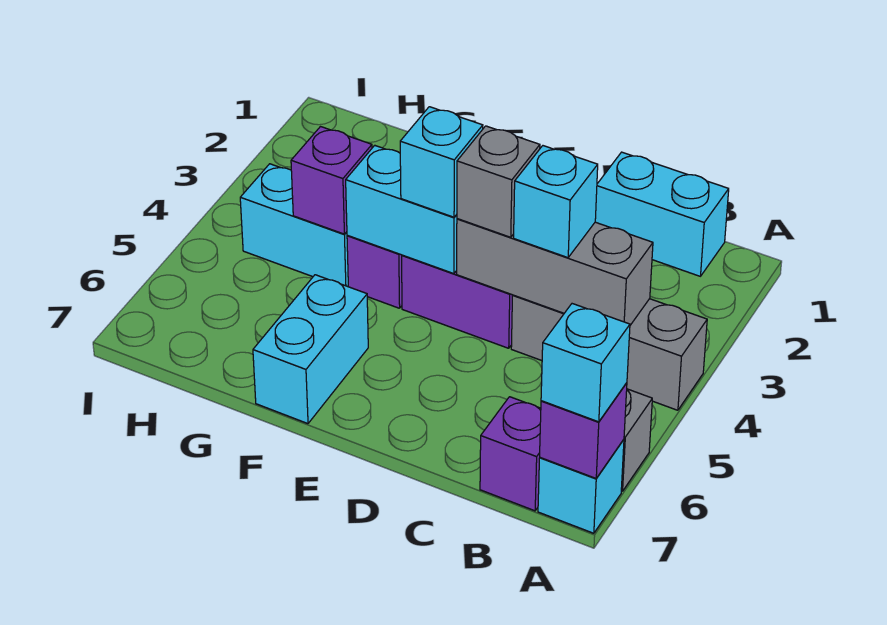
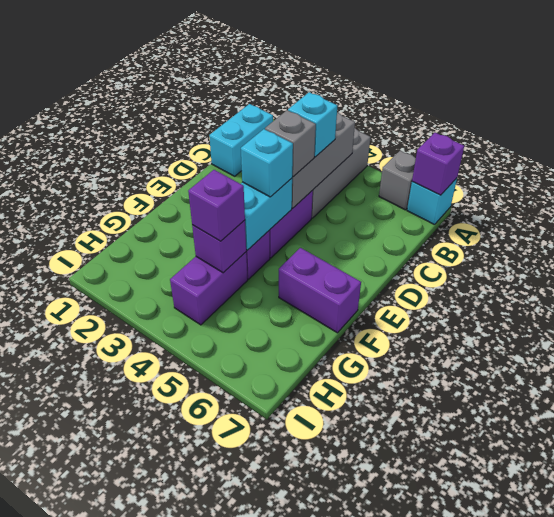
cyan brick A7 level 3 -> none
purple brick B7 level 1 -> purple brick G4 level 3
cyan brick F6:F7 level 1 -> purple brick F6:F7 level 1
cyan brick G4:H4 level 1 -> purple brick G4:H4 level 1

